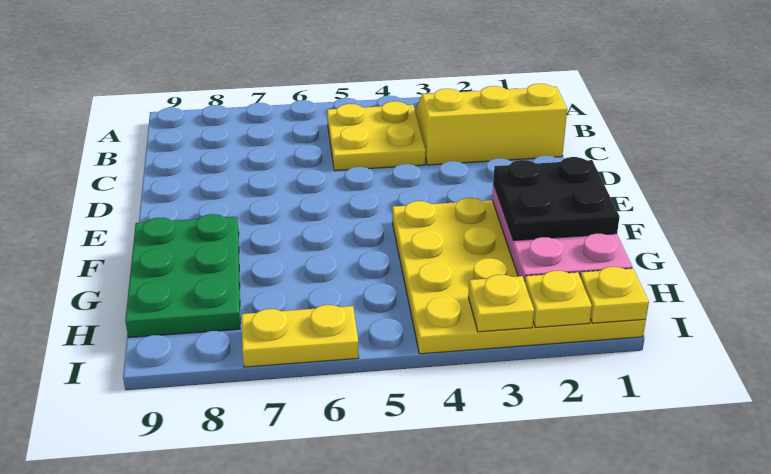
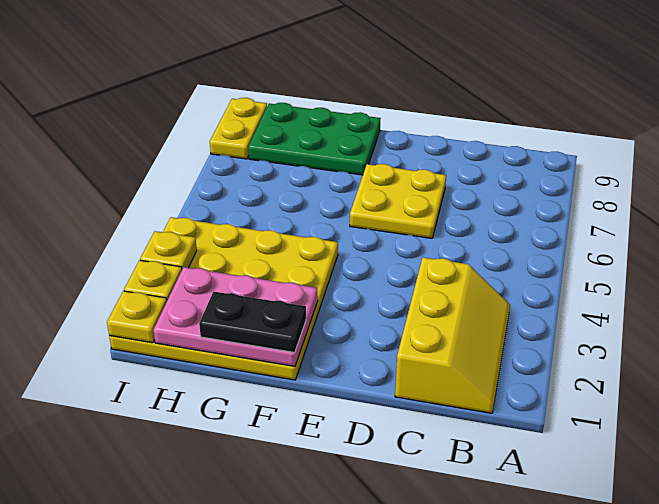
yellow plate B4:C5 level 1 -> yellow plate D6:E7 level 1
black plate F1:G2 level 3 -> black plate F1:G1 level 3
yellow plate I6:I7 level 1 -> yellow plate I8:I9 level 1

